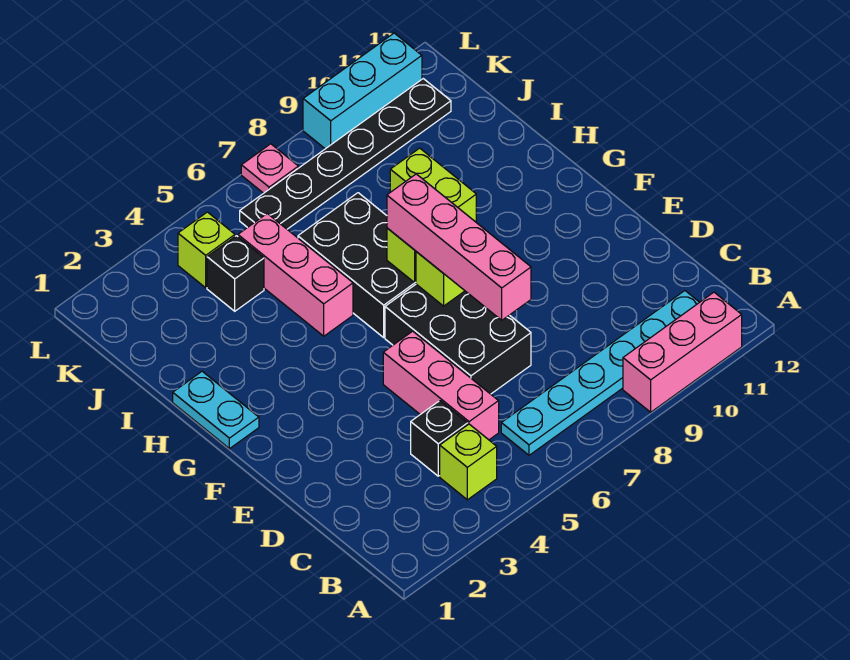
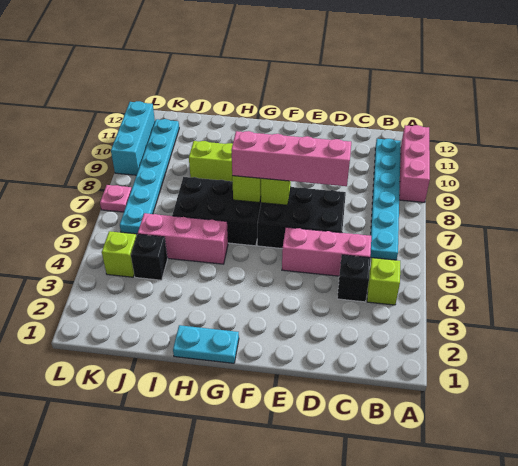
black plate K6:K11 level 1 -> cyan plate K6:K11 level 1

